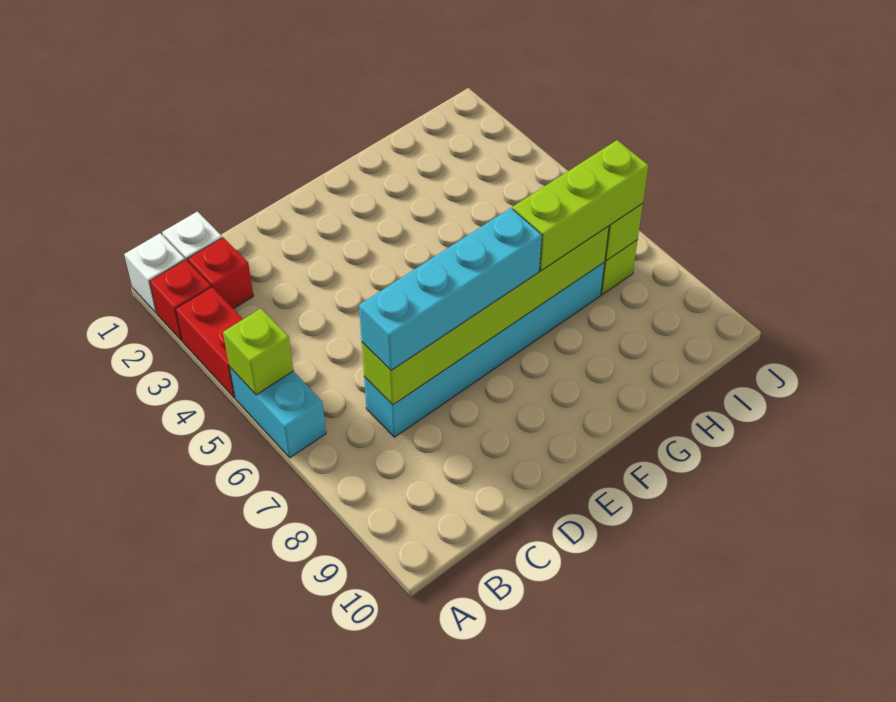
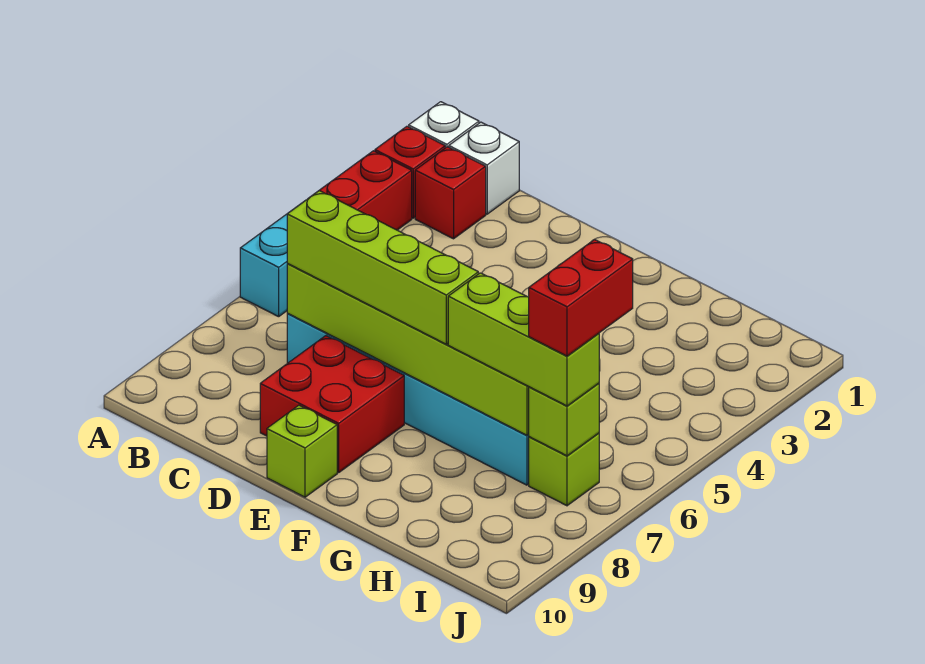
lime brick A5 level 2 -> lime brick E10 level 1
cyan brick C7:F7 level 3 -> lime brick C7:F7 level 3
none -> red brick D8:E9 level 1
none -> red brick I6:I7 level 4

